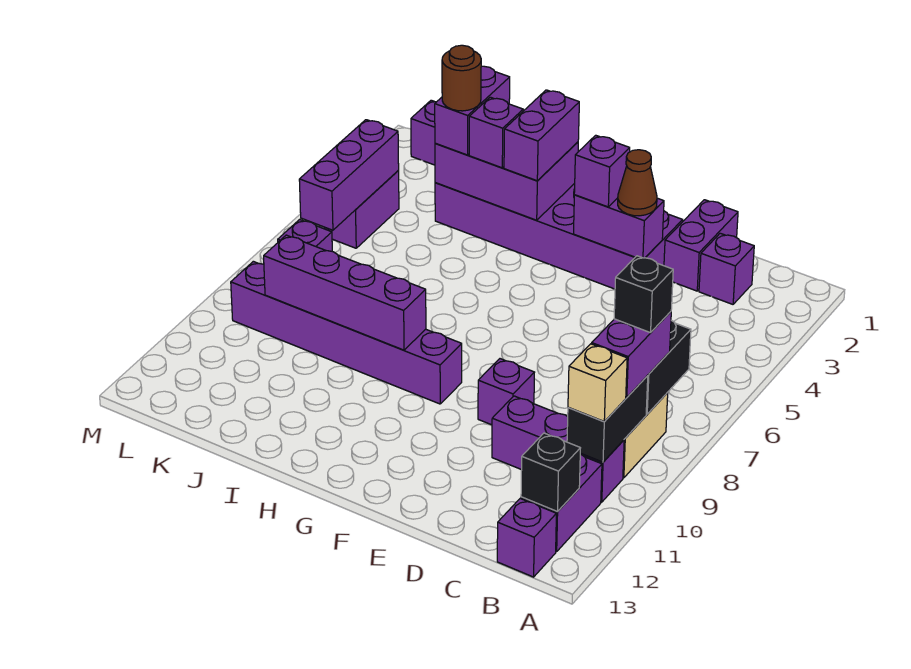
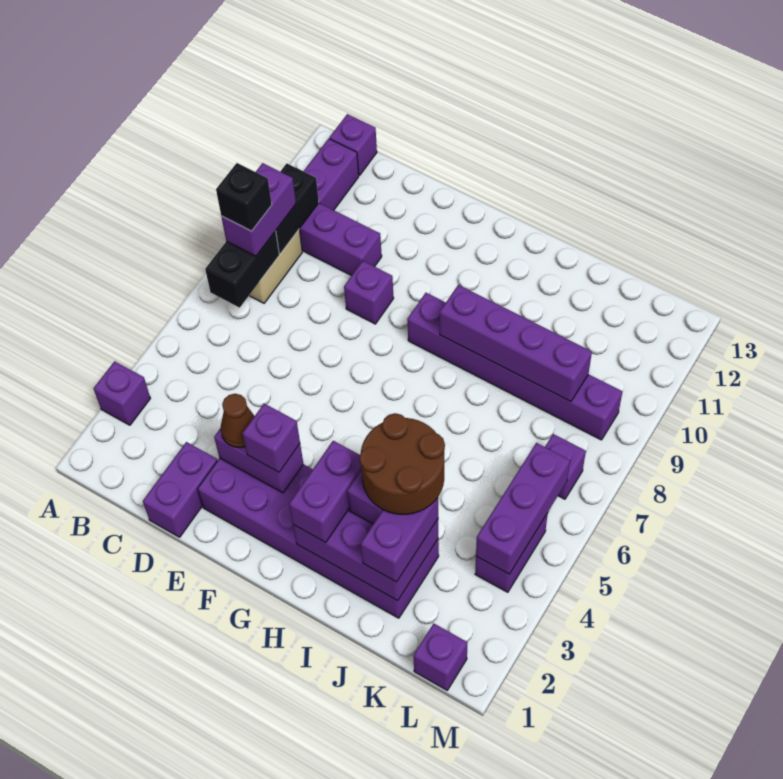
tan brick B10 level 3 -> none
black brick B12 level 2 -> none
purple brick C2 level 1 -> purple brick A3 level 1
brown round brick J3 level 4 -> brown round brick I3:J4 level 4

